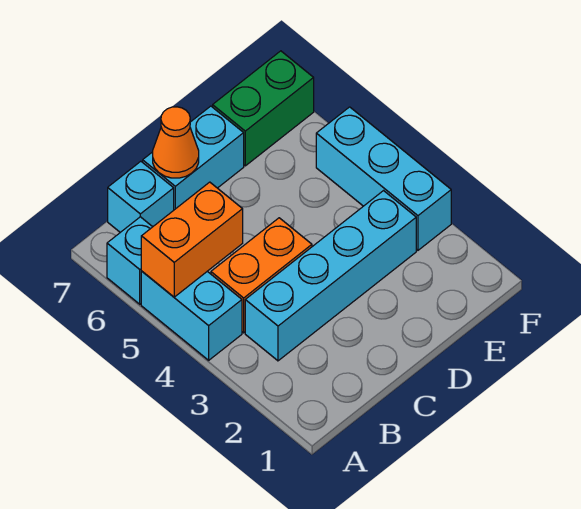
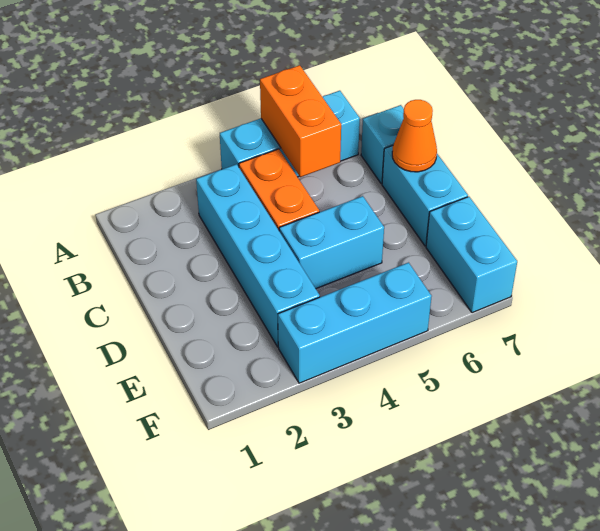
none -> cyan brick D4:D5 level 1
green brick E7:F7 level 1 -> cyan brick E7:F7 level 1

